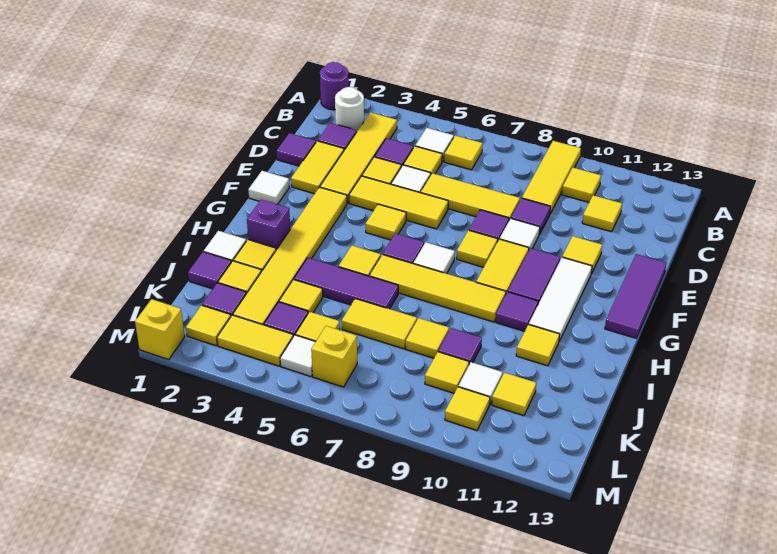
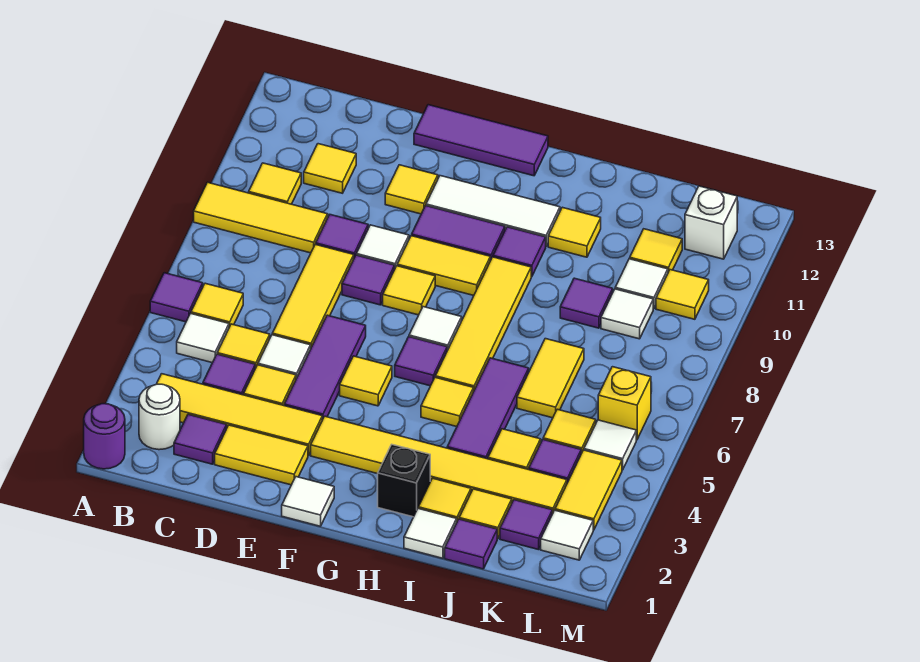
purple tile D1 level 1 -> purple tile A6 level 1
yellow tile E4:E6 level 1 -> purple tile E4:E6 level 1
purple brick H2 level 1 -> black brick H2 level 1
yellow tile J8 level 1 -> none
yellow tile K9 level 1 -> white tile K9 level 1
yellow tile L2 level 1 -> white tile L2 level 1
none -> white brick L12 level 1
yellow brick M1 level 1 -> none

